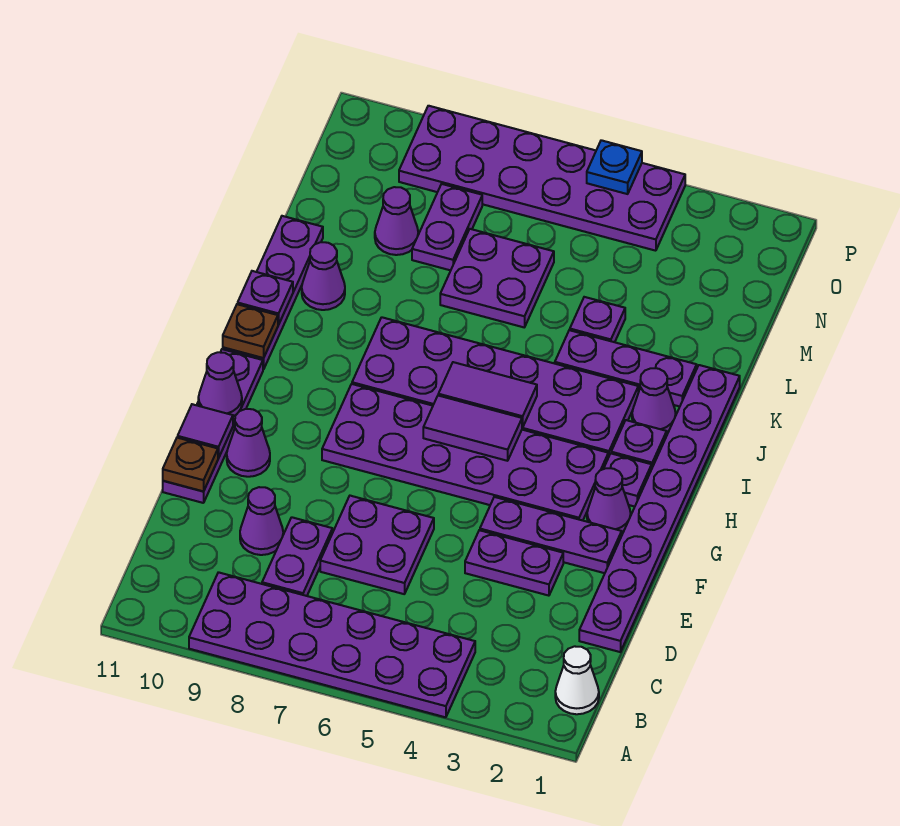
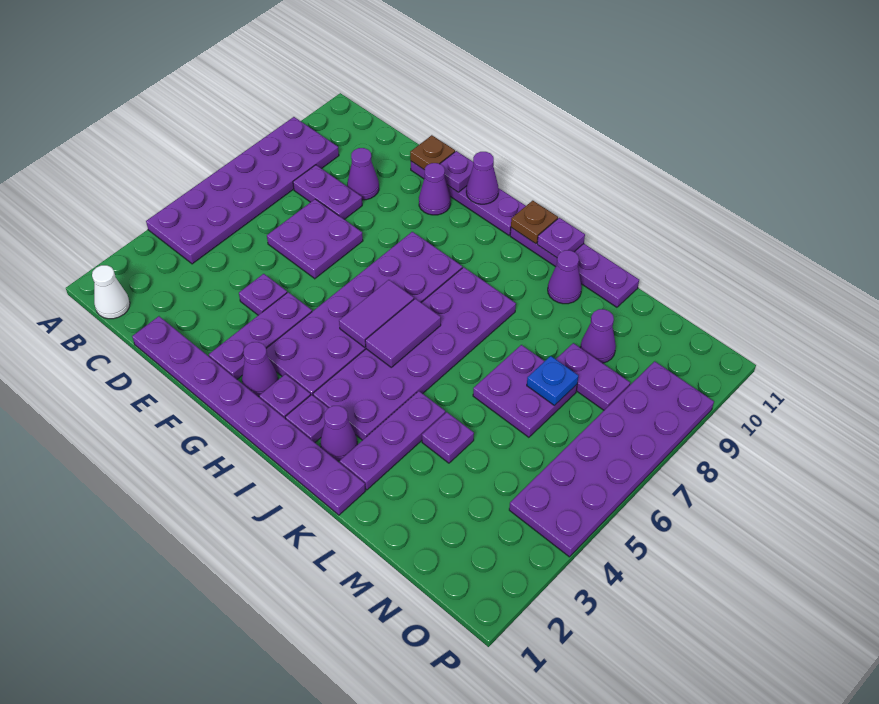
purple plate E3:E4 level 1 -> purple plate E4 level 1
purple tile F11 level 2 -> purple plate F11 level 2
blue plate P5 level 2 -> blue plate M7 level 2

